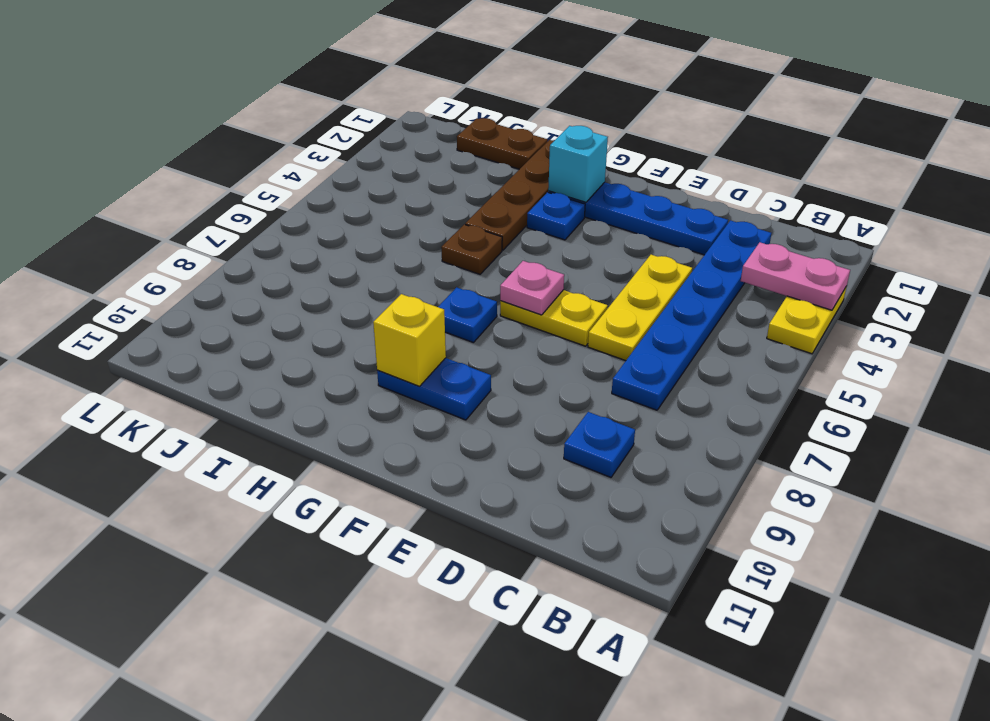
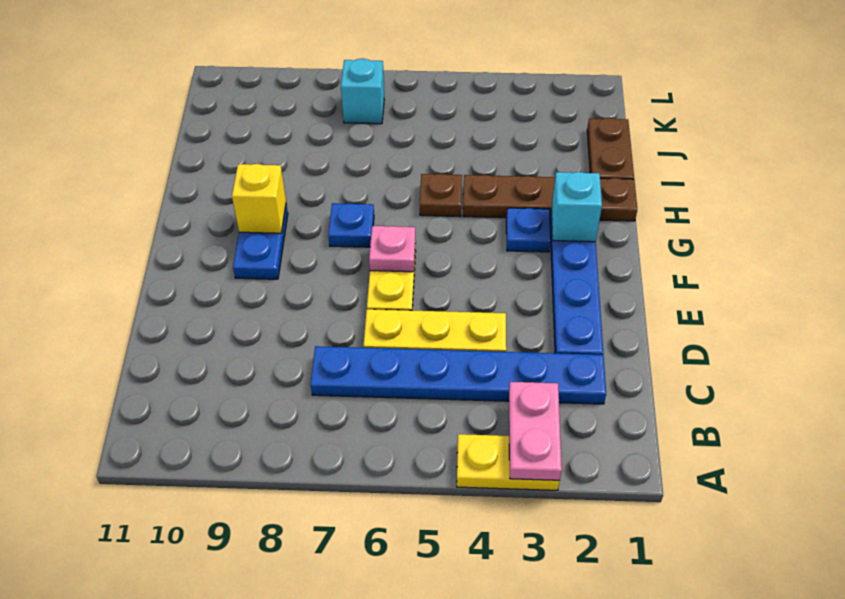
blue plate C9 level 1 -> none
none -> cyan brick K7 level 1

